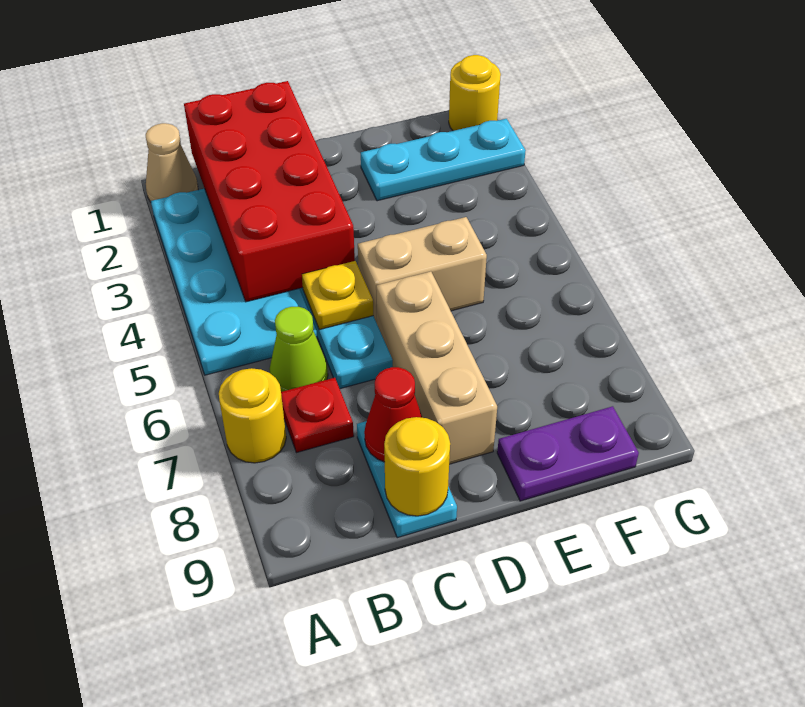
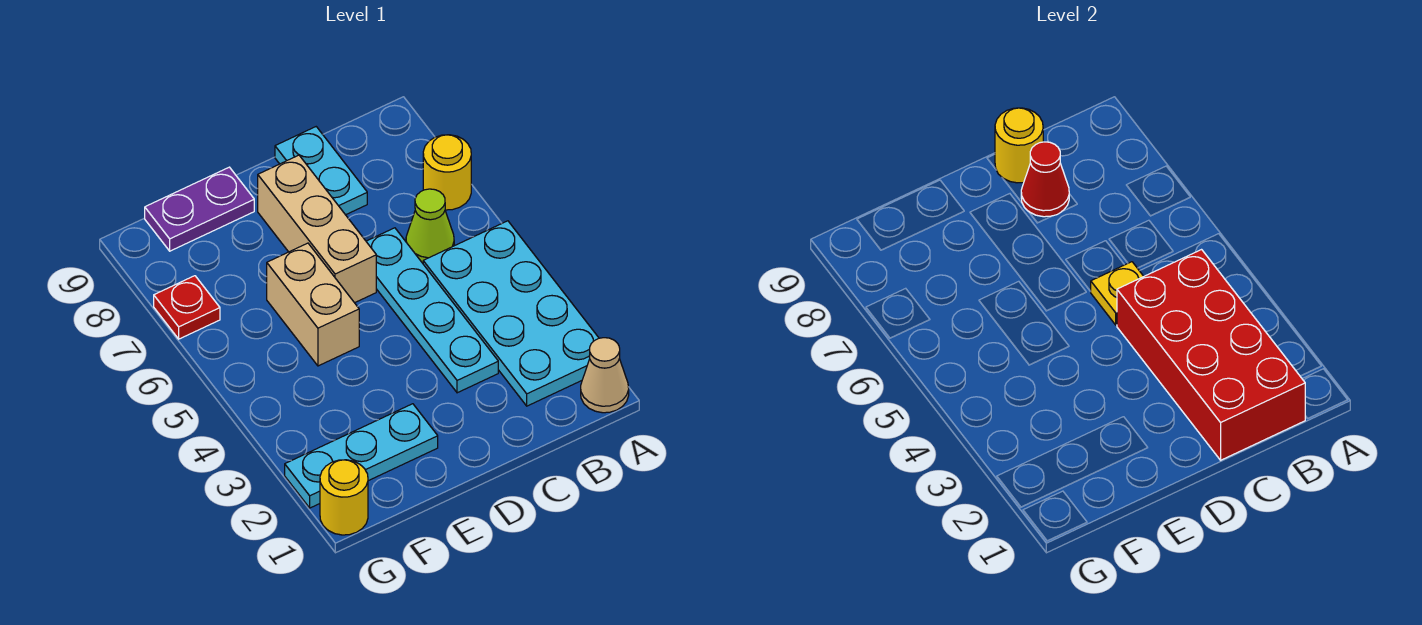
red plate B7 level 1 -> red plate G7 level 1
tan brick D5:E5 level 1 -> tan brick E5:E6 level 1

